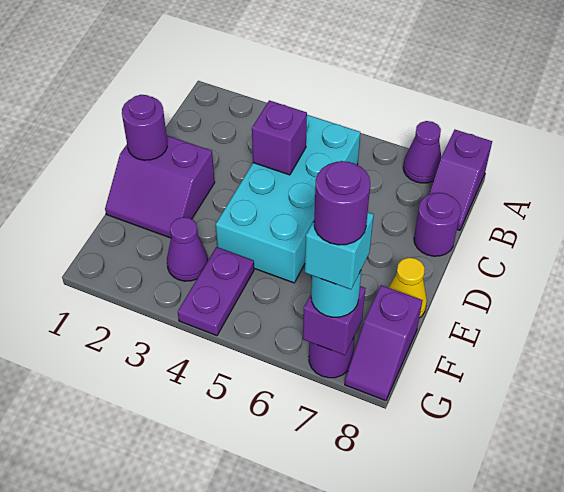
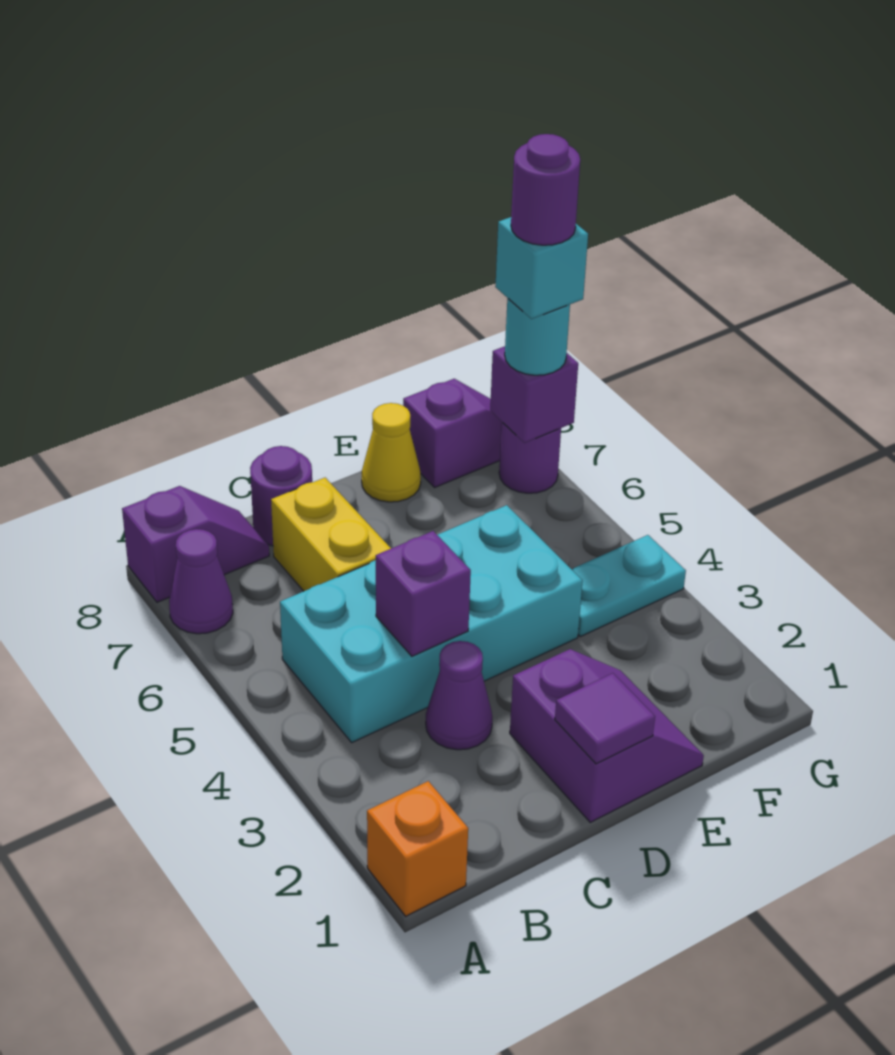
none -> orange brick A1 level 1
none -> yellow brick C6:C7 level 1
purple round brick D1 level 2 -> purple tile D1 level 2
purple cone F3 level 1 -> purple cone C3 level 1
purple plate F4:G4 level 1 -> cyan plate F4:G4 level 1

